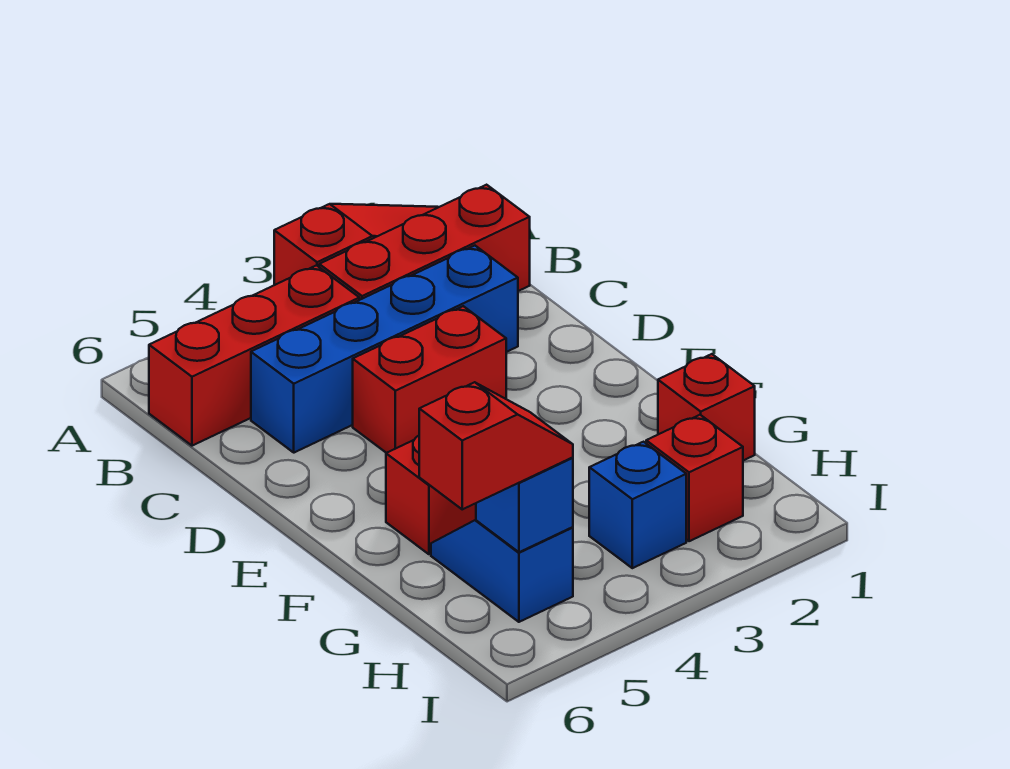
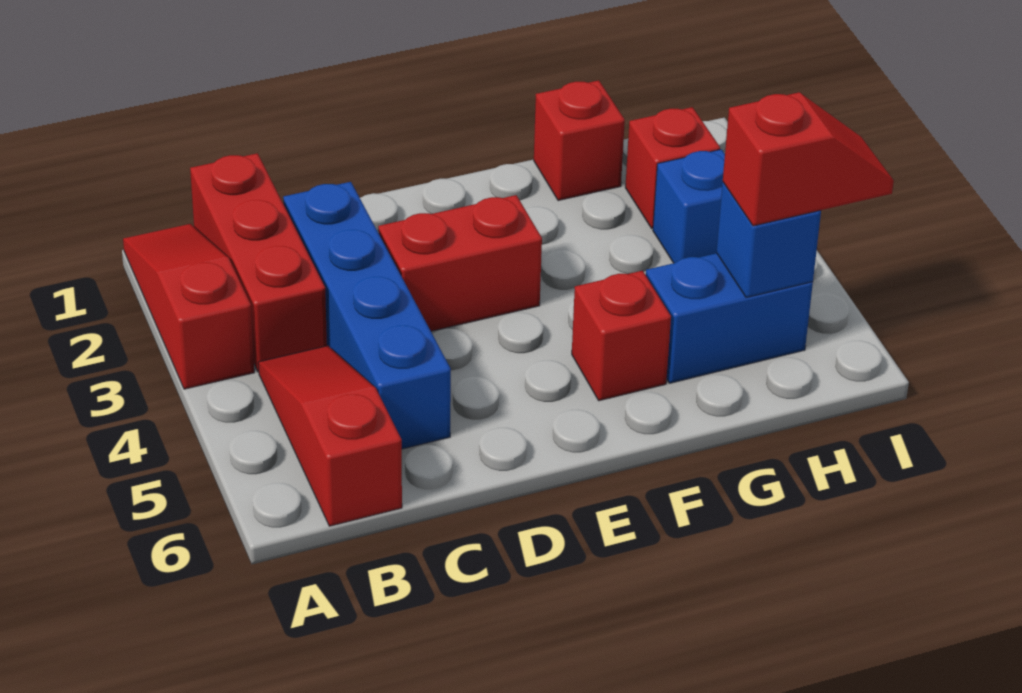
red brick B4:B6 level 1 -> red slope B4:B6 level 1 top 6
red brick D3:D4 level 1 -> red brick D3:E3 level 1
blue slope G5:H5 level 1 top H -> blue brick G5:H5 level 1
red slope H5:H6 level 3 top 6 -> red slope H5:I5 level 3 top H

